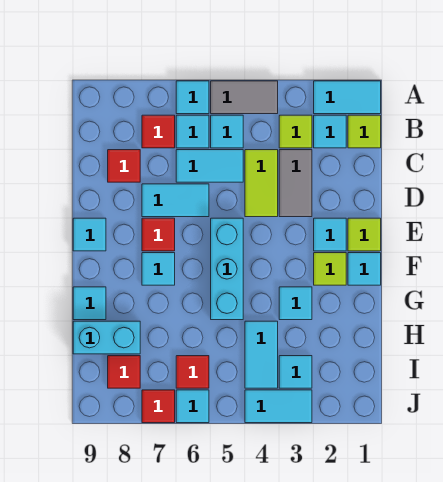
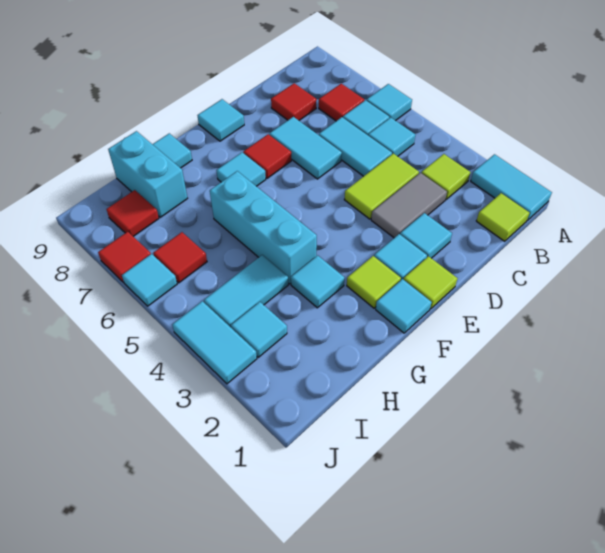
grey tile A4:A5 level 1 -> none
cyan tile B2 level 1 -> cyan tile D2 level 1
cyan brick E5:G5 level 1 -> cyan brick G4:G6 level 1

